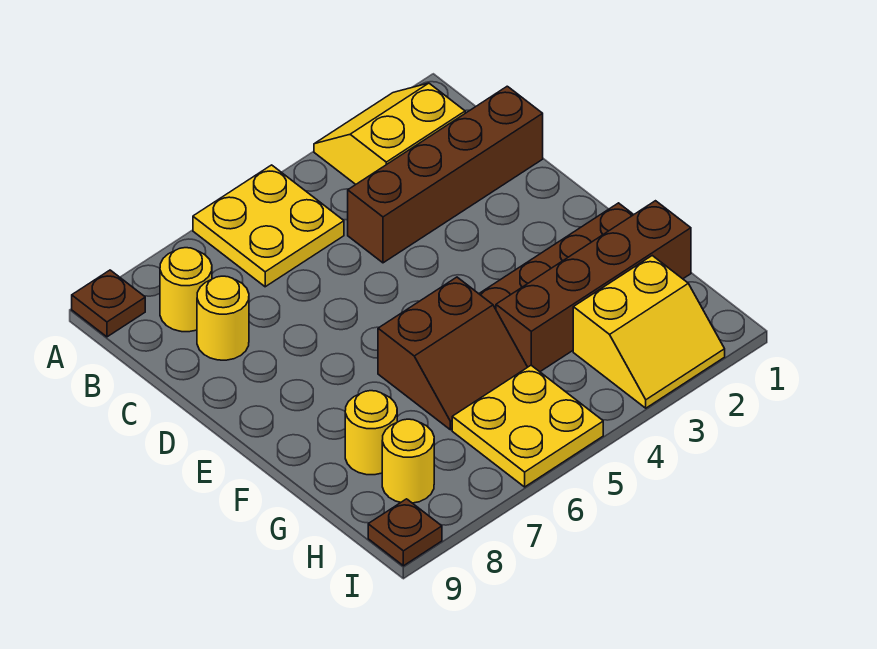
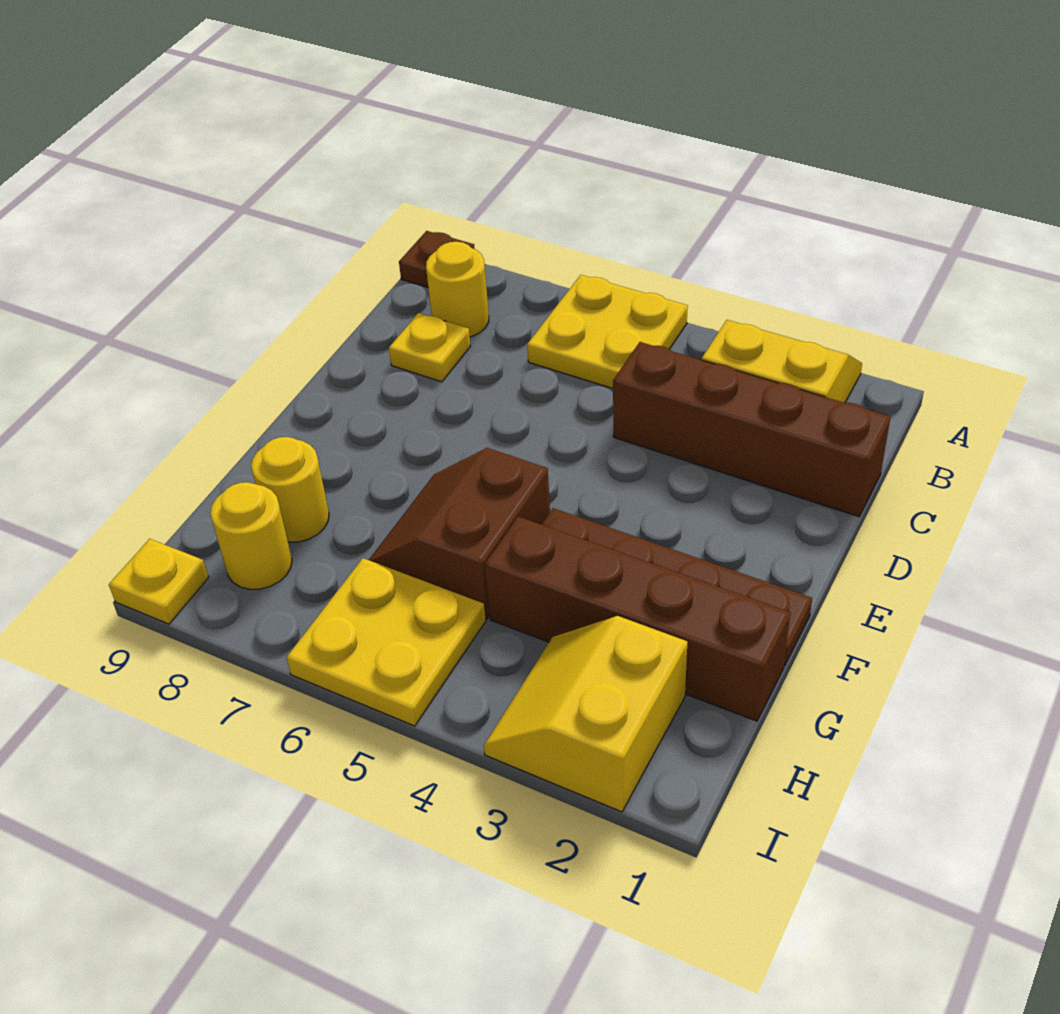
yellow round brick C8 level 1 -> yellow plate C8 level 1
brown slope F5:G6 level 1 top F -> brown slope F5:G6 level 1 top 5
yellow slope H2:I3 level 1 top H -> yellow slope H2:I3 level 1 top 2
brown plate I9 level 1 -> yellow plate I9 level 1

